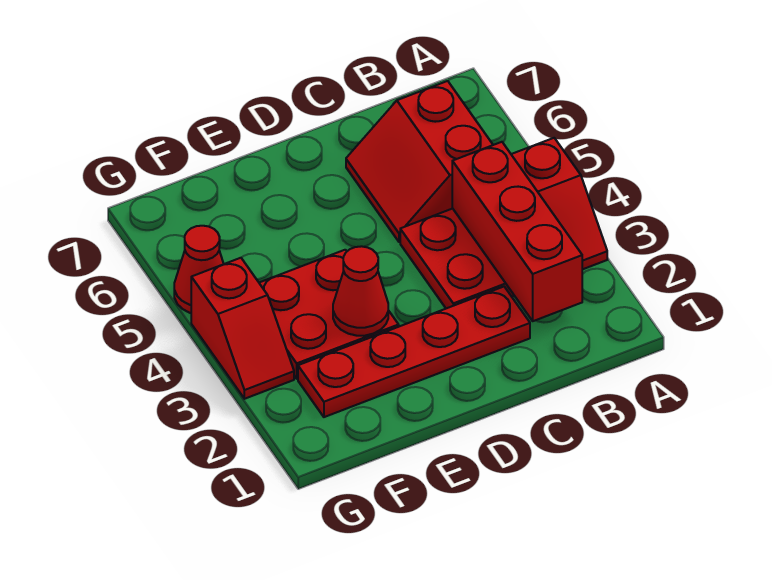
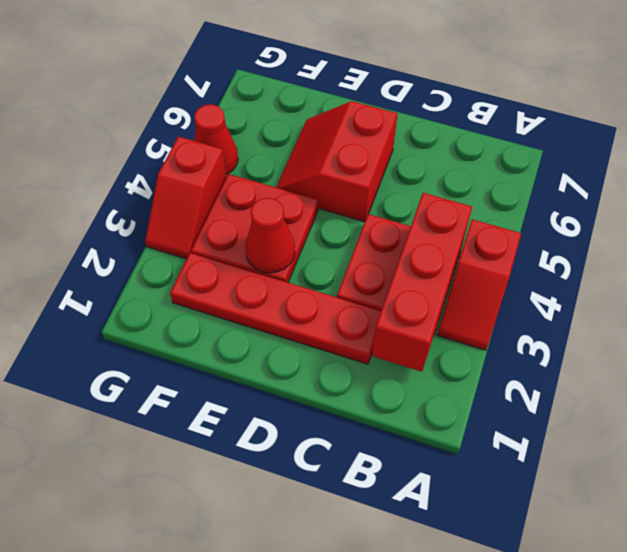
red slope B5:C6 level 1 top B -> red slope D5:E6 level 1 top D

